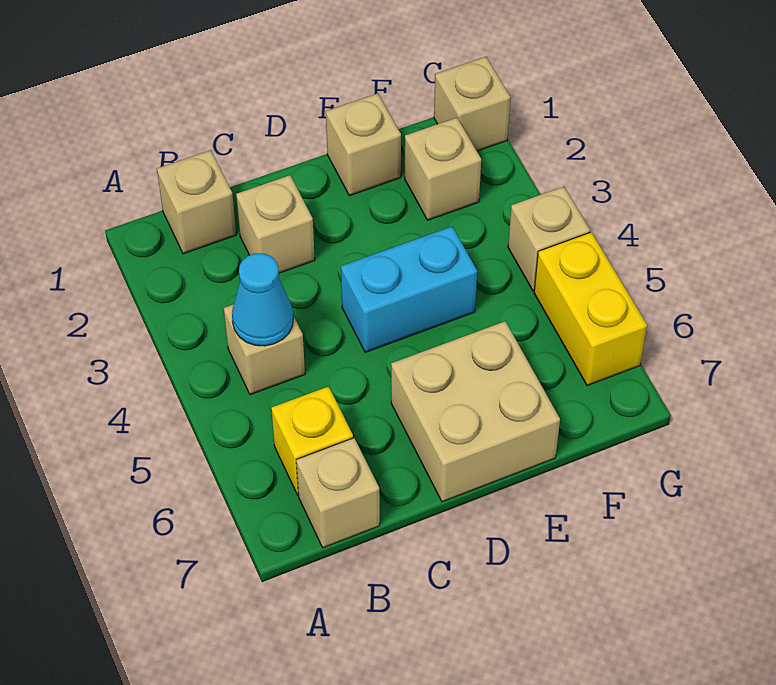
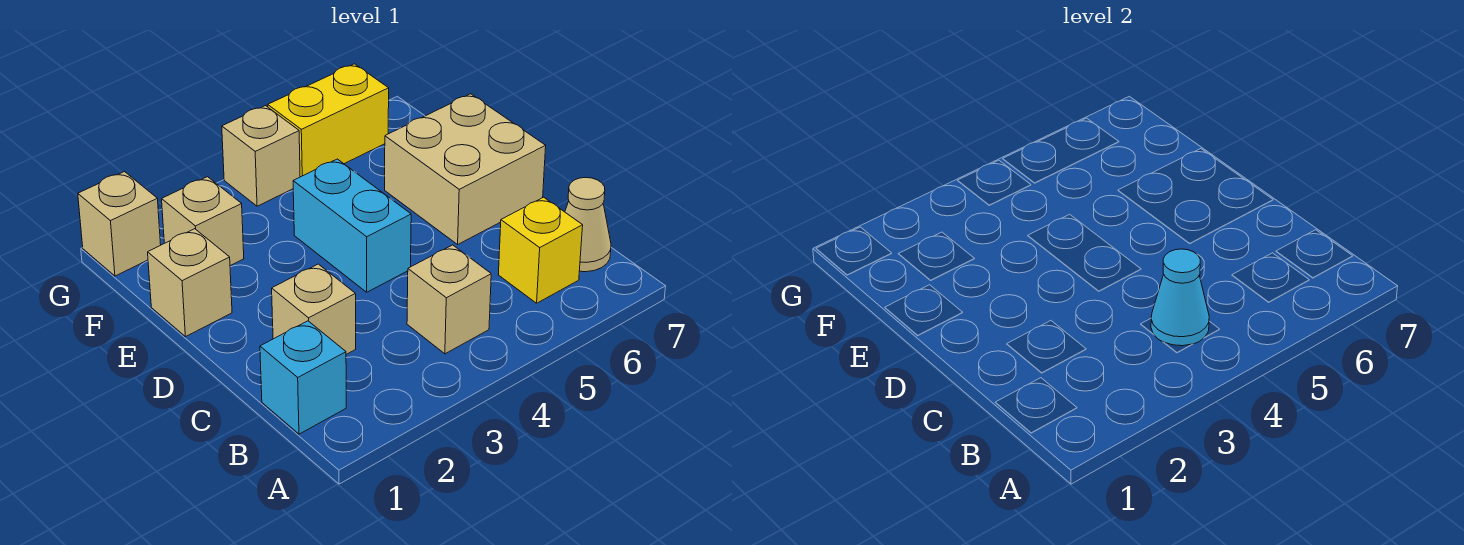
tan brick B1 level 1 -> cyan brick B1 level 1
tan brick B7 level 1 -> tan cone B7 level 1

